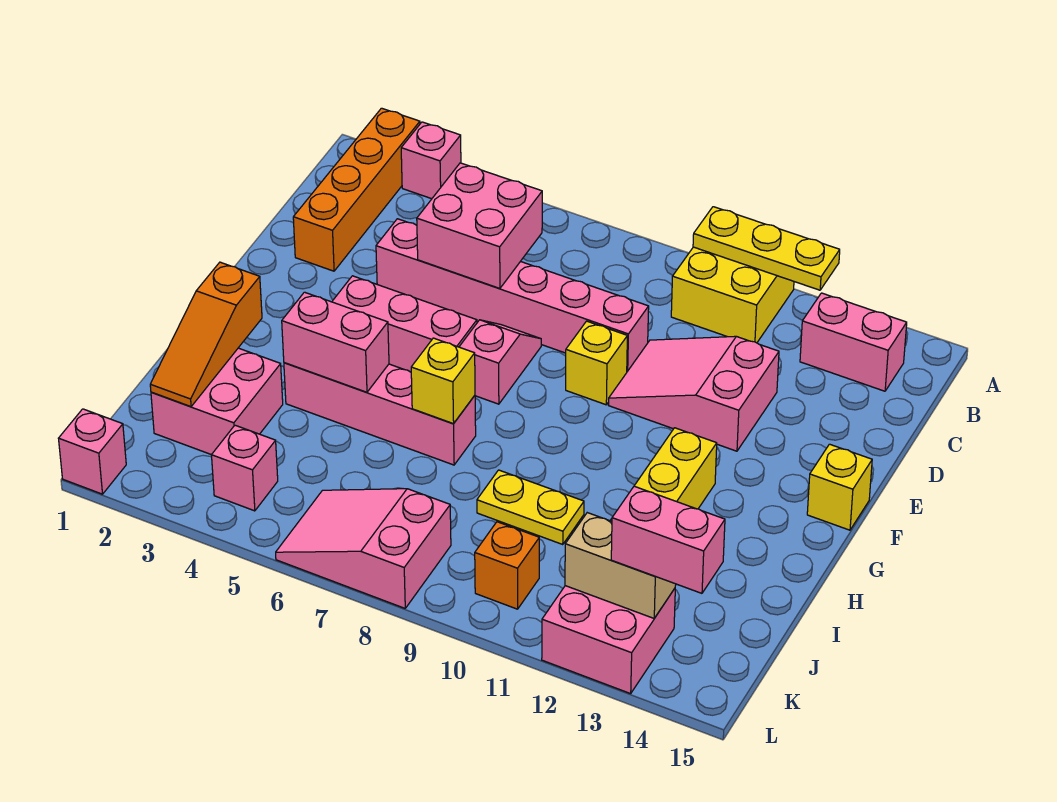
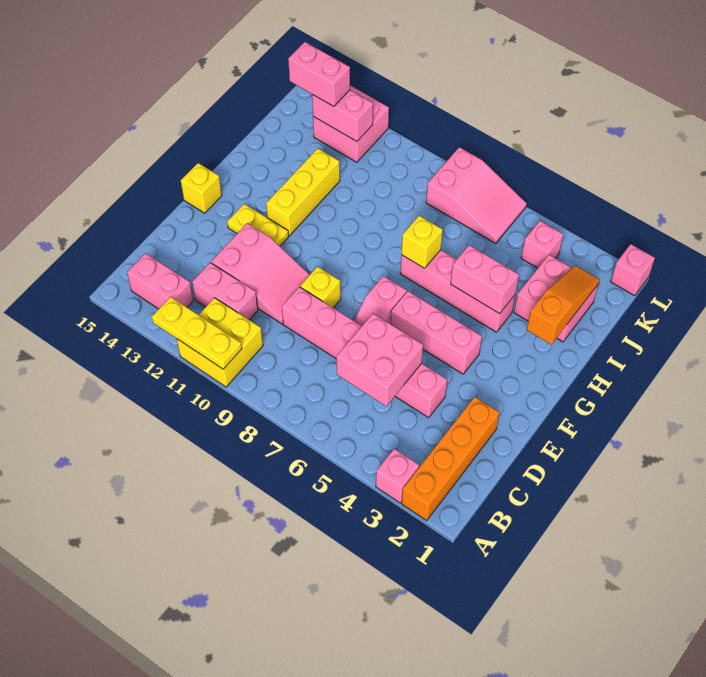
none -> pink brick C11:C12 level 1
yellow plate I9:I10 level 1 -> yellow plate F12:F13 level 1
orange brick K10 level 1 -> none
tan brick K12:K13 level 2 -> pink brick K12:K13 level 2

